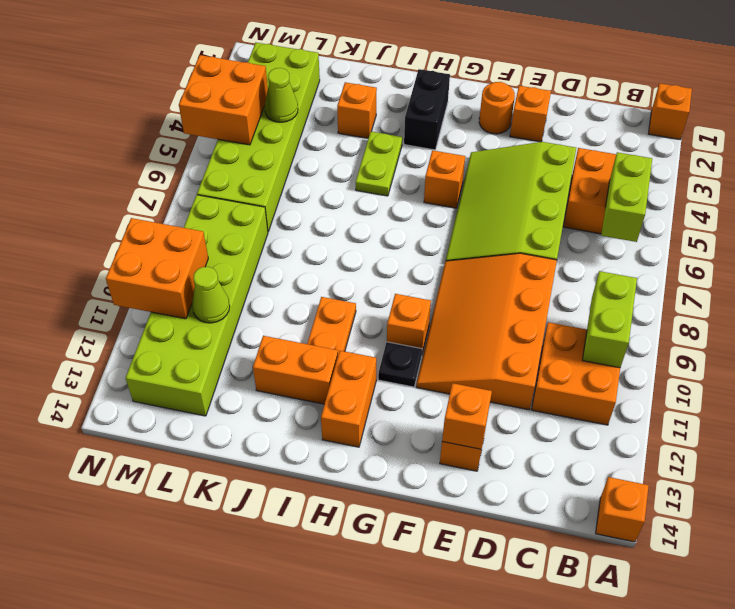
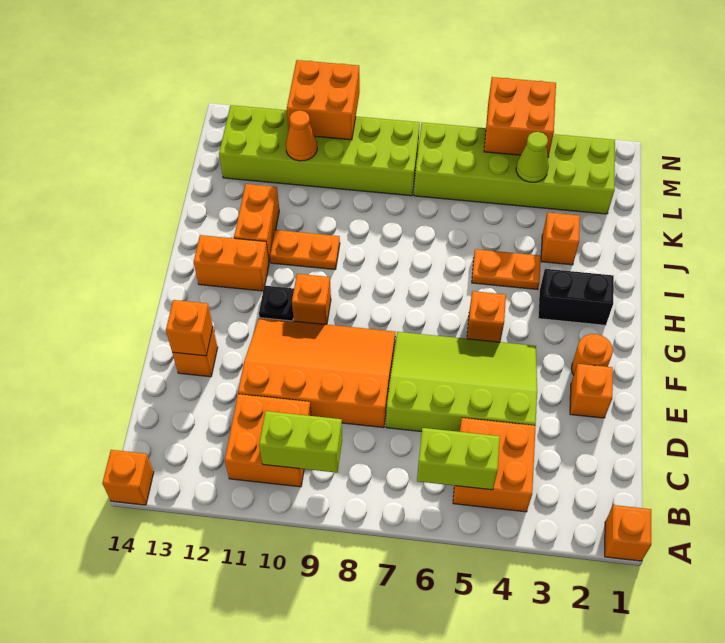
lime plate I4:I5 level 1 -> orange plate I4:I5 level 1
lime cone L11 level 2 -> orange cone L11 level 2

